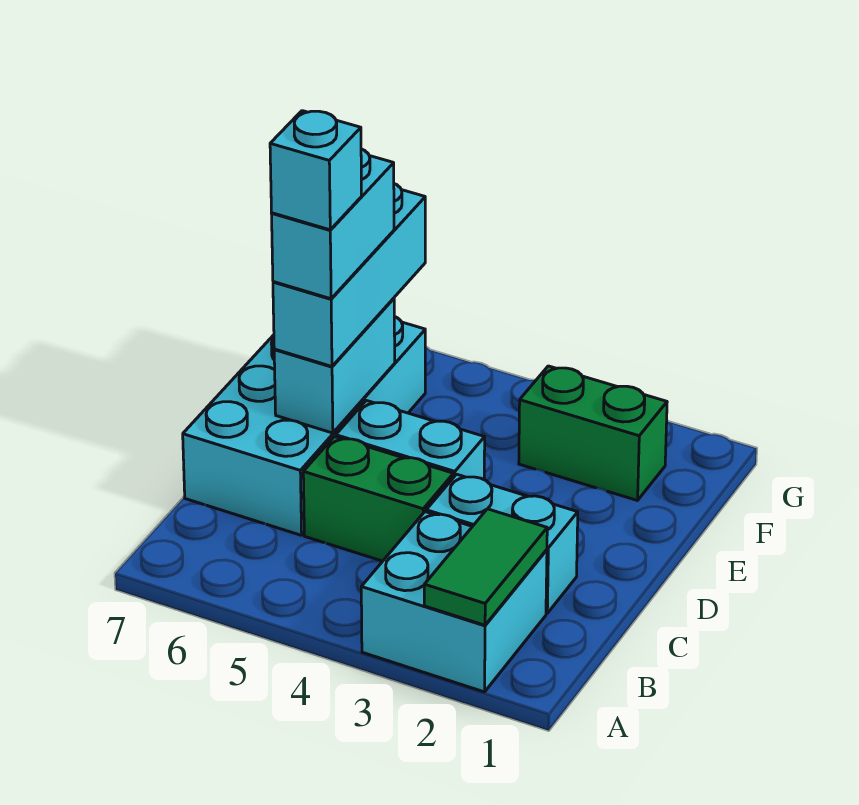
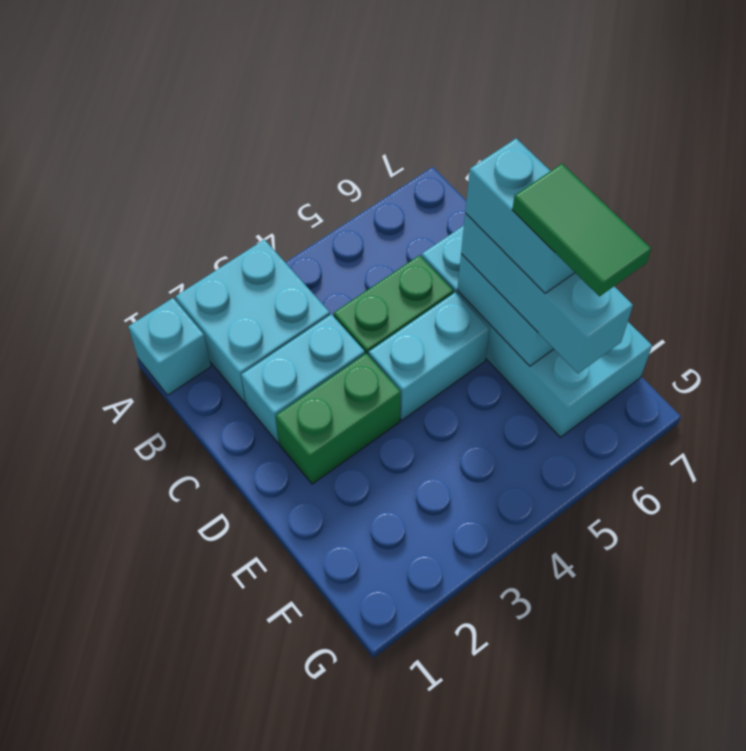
green tile A2:B2 level 2 -> green tile E6:F6 level 5
cyan brick D6 level 5 -> cyan brick A1 level 1
green brick F2:F3 level 1 -> green brick D2:D3 level 1

